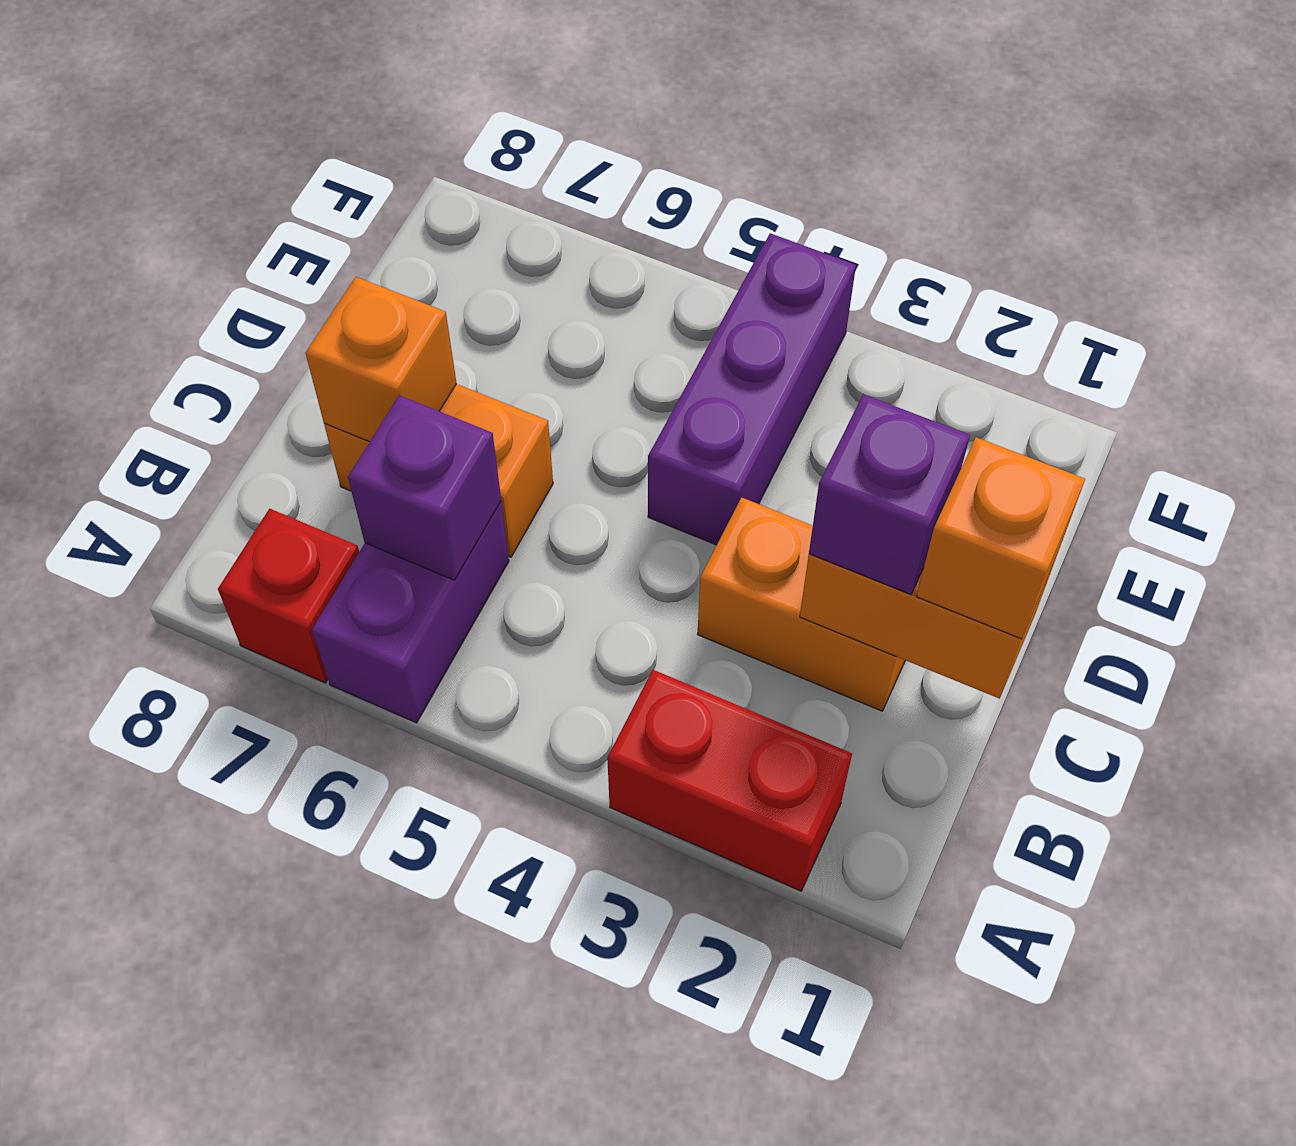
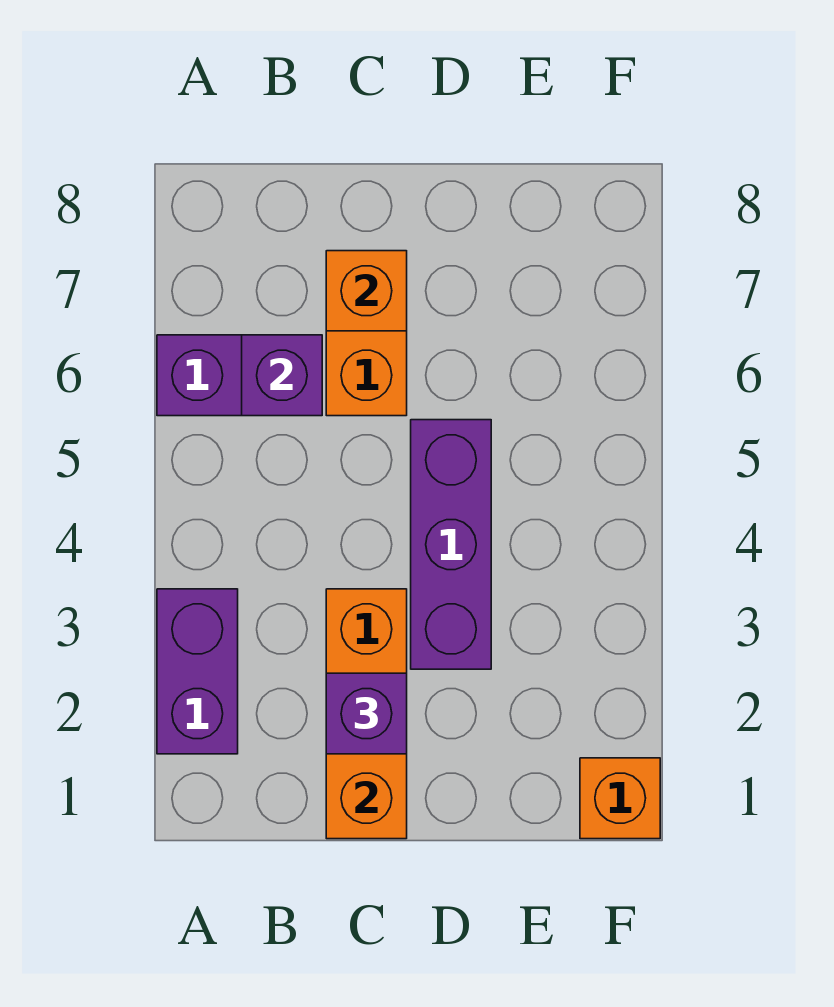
red brick A2:A3 level 1 -> purple brick A2:A3 level 1
red brick A7 level 1 -> none
orange brick C1 level 3 -> orange brick F1 level 1
purple brick D4:F4 level 1 -> purple brick D3:D5 level 1

